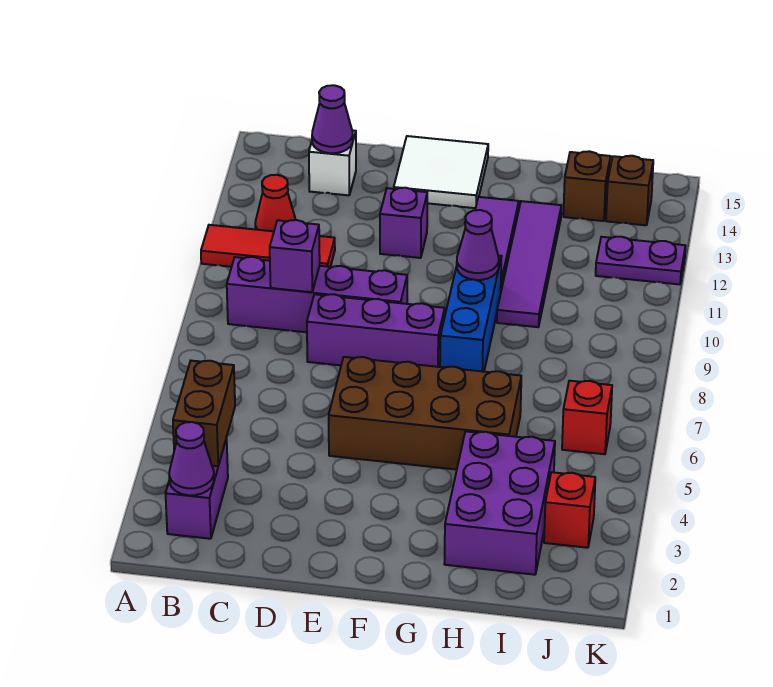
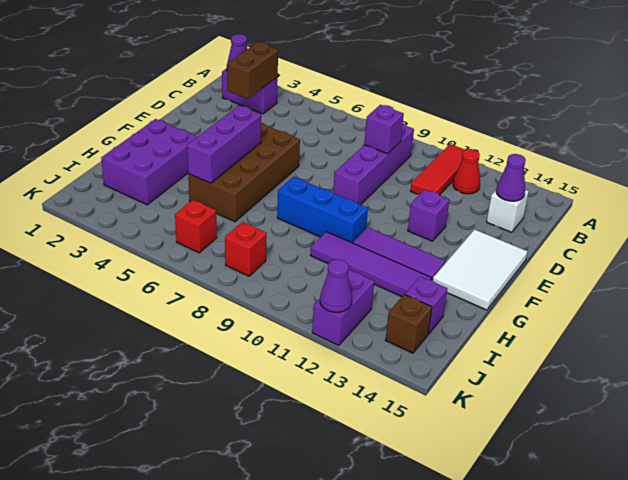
brown brick B3:B4 level 2 -> brown brick B3:C3 level 2
purple brick D8:F8 level 1 -> purple brick F5:H5 level 2
white tile E14:F15 level 1 -> white tile E14:G15 level 1
purple cone G10 level 2 -> purple cone K12 level 2
purple brick H2:I4 level 1 -> purple brick G2:I3 level 1
brown brick I14 level 1 -> purple brick I14 level 1
red brick J3 level 1 -> red brick J8 level 1
purple plate J12:K12 level 1 -> purple brick J12:K12 level 1

